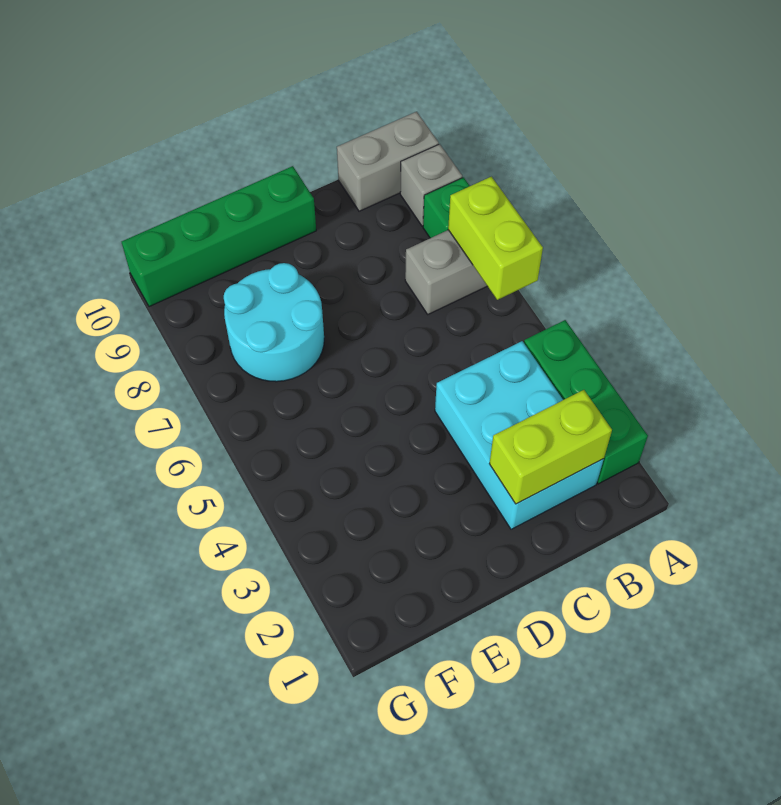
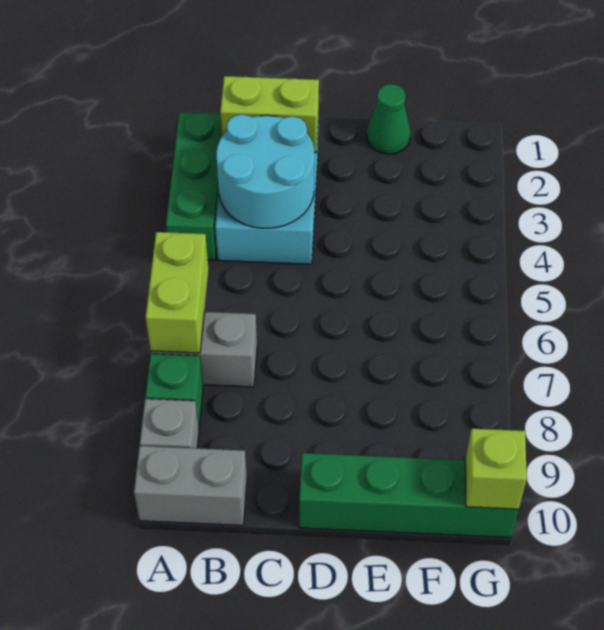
none -> green cone E1 level 1
cyan round brick E7:F8 level 1 -> cyan round brick B3:C4 level 2
none -> lime brick G10 level 2

